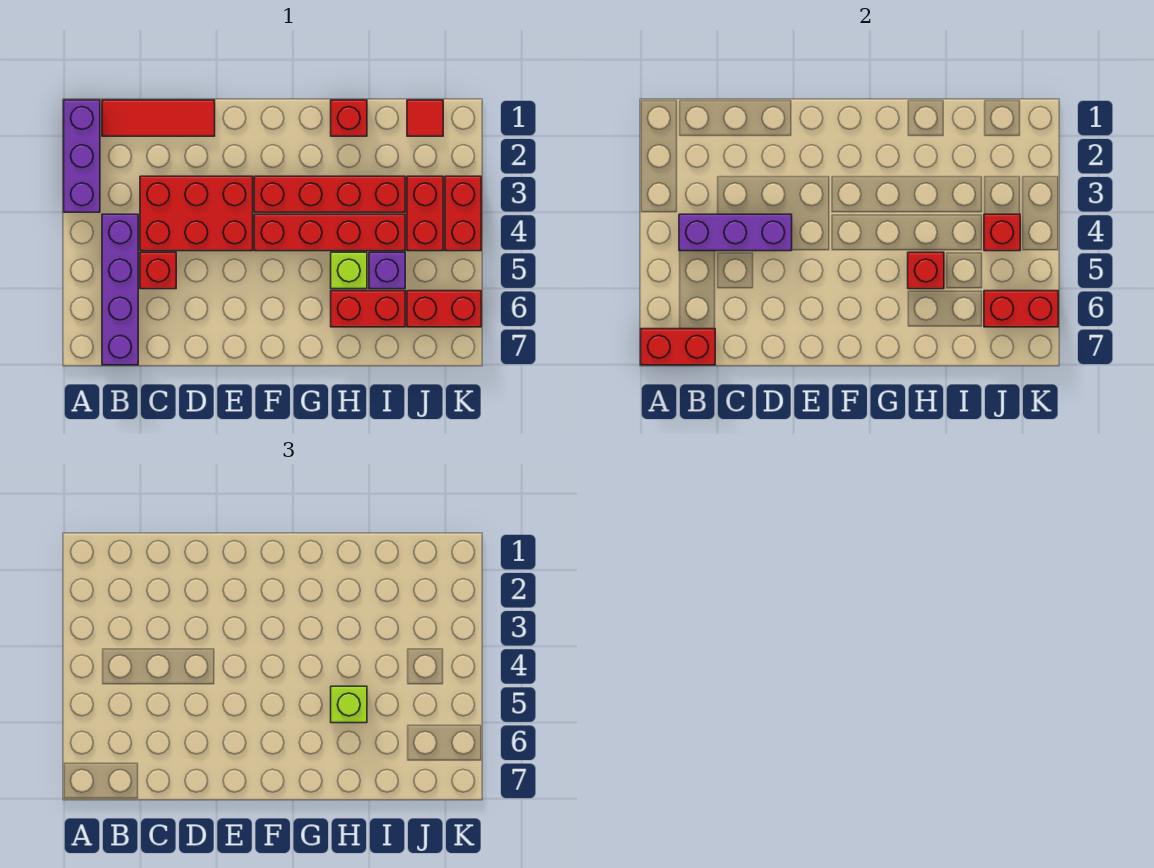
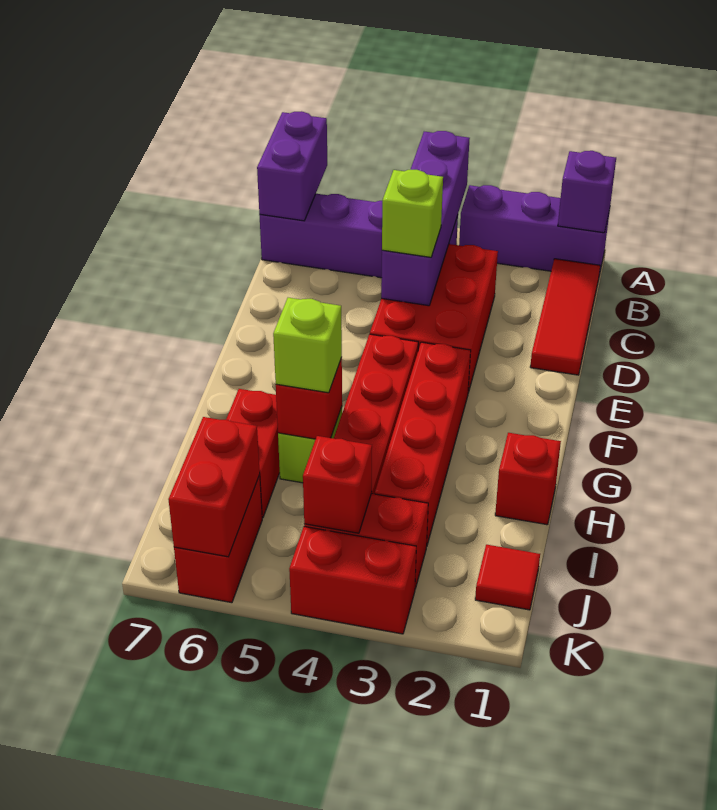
red brick A7:B7 level 2 -> purple brick A7:B7 level 2
purple brick B4:D4 level 2 -> purple brick A4:D4 level 2
red brick C5 level 1 -> none
none -> lime brick D4 level 3
purple brick I5 level 1 -> purple brick A1 level 2

